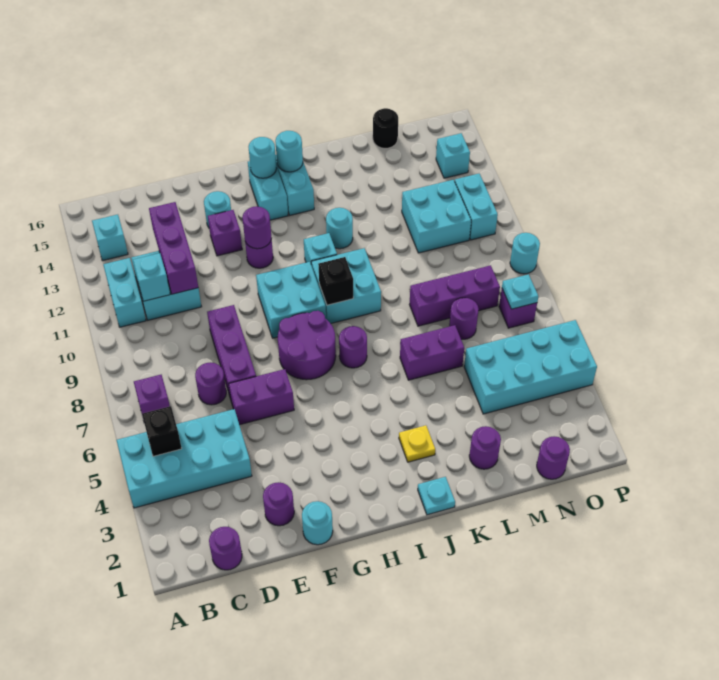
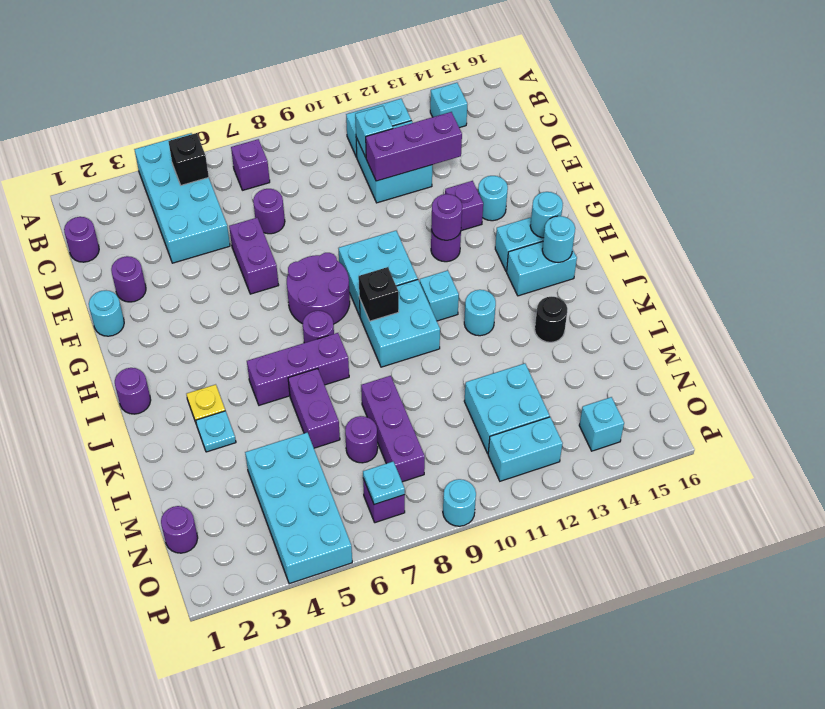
purple brick E7:E9 level 1 -> purple brick J5:J7 level 1
cyan plate J1 level 1 -> cyan plate K3 level 1
purple round brick L2 level 1 -> purple round brick I1 level 1
black round brick M16 level 1 -> black round brick K14 level 1

